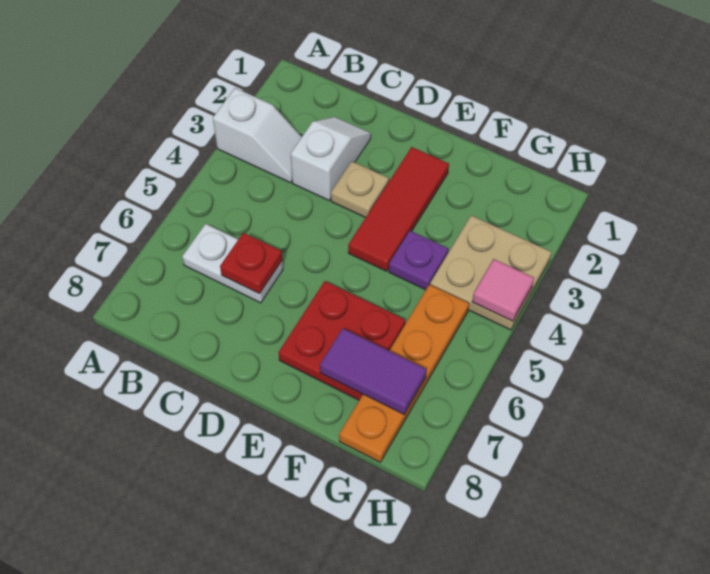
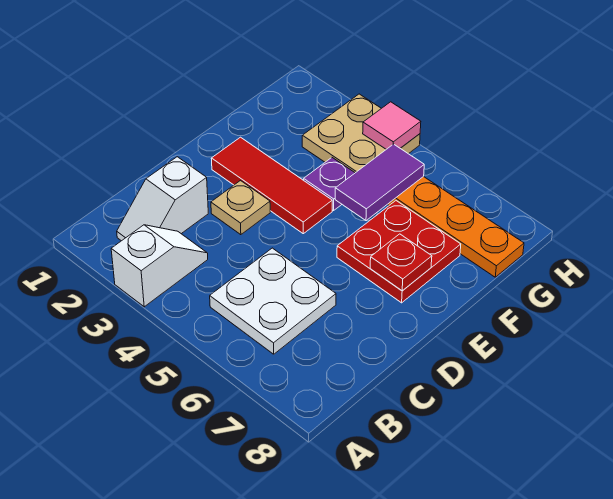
white plate B6:C6 level 1 -> white plate B5:C6 level 1
white slope C2:C3 level 1 top 3 -> white slope B2:C2 level 1 top C
red plate C6 level 2 -> red plate E7 level 2
purple tile F7:G7 level 2 -> purple tile F5:G5 level 2

